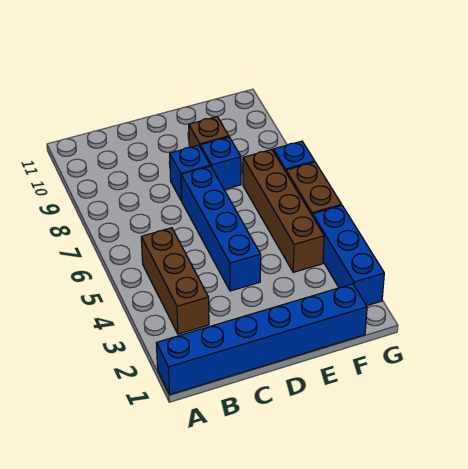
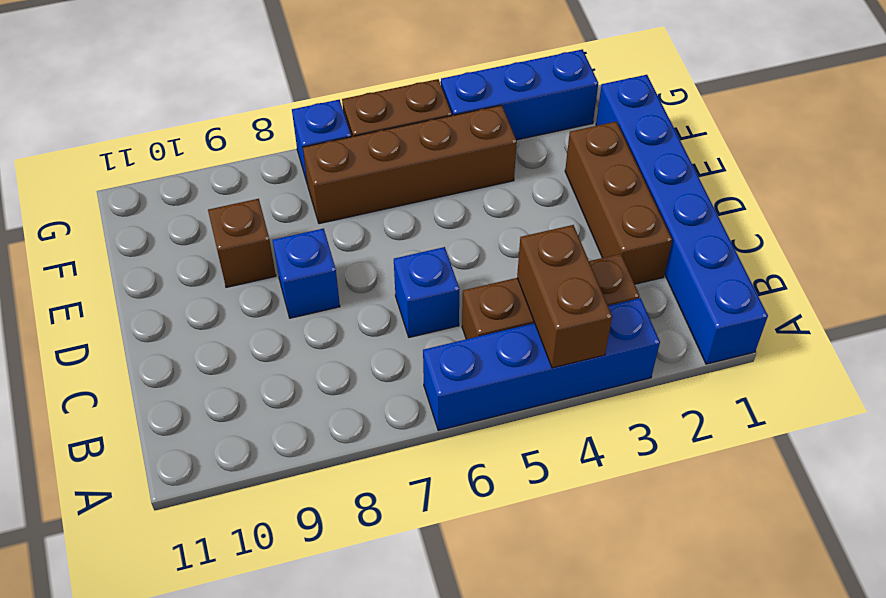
none -> brown brick A4:B4 level 2
none -> brown brick C2:E2 level 1
blue brick D4:D7 level 1 -> blue brick A3:A6 level 1
blue brick E8 level 1 -> blue brick C6 level 1

